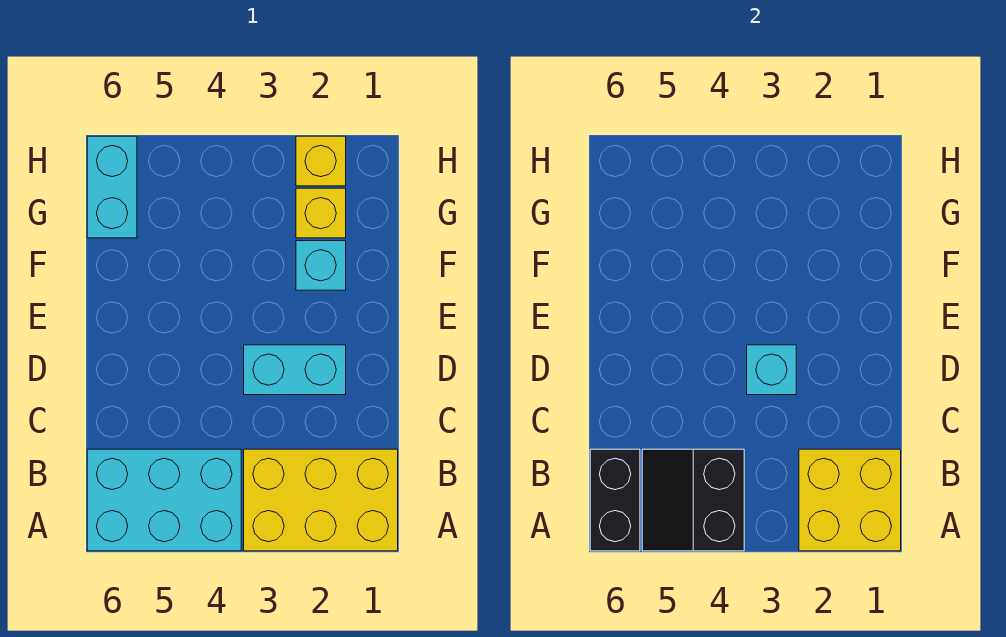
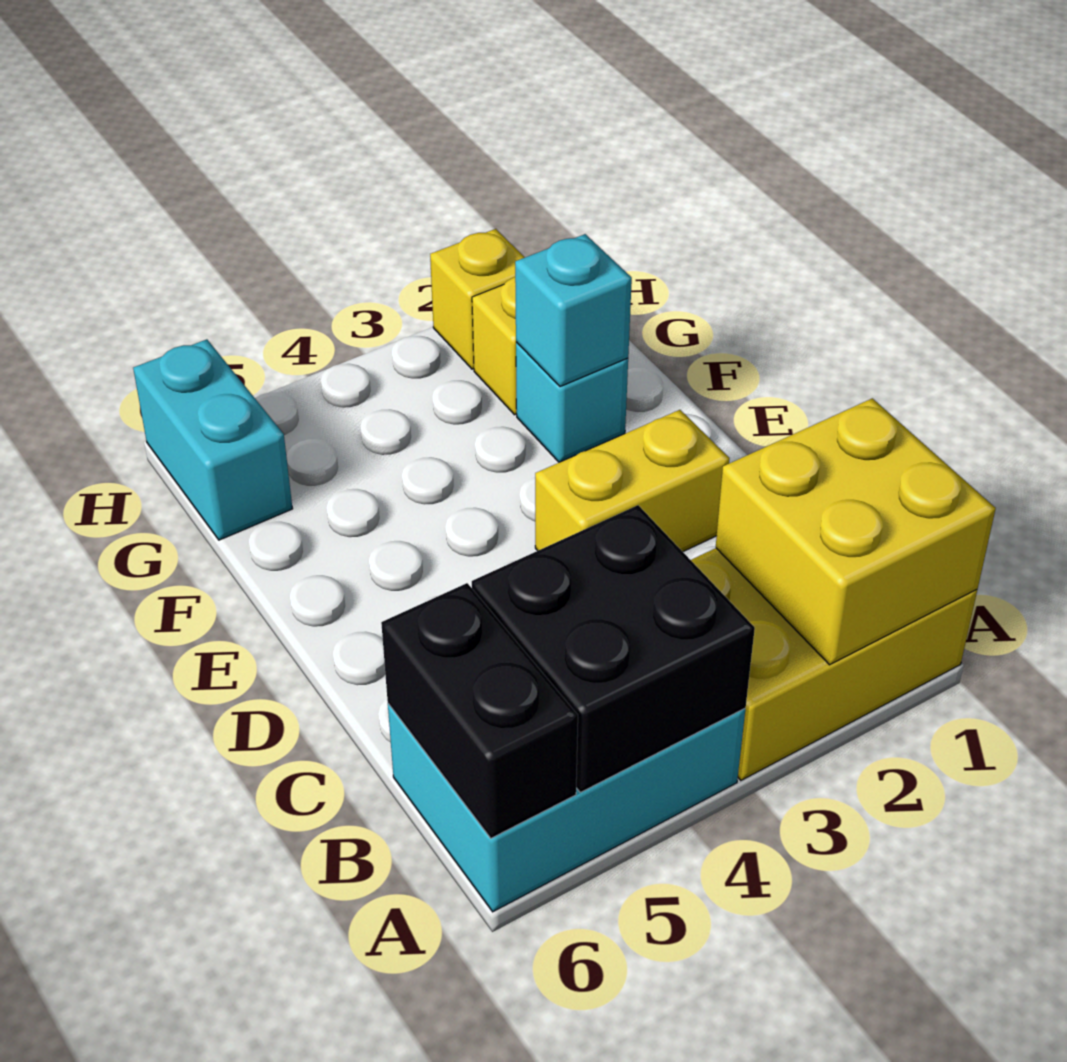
black slope A4:B5 level 2 top 4 -> black brick A4:B5 level 2
cyan brick D2:D3 level 1 -> yellow brick D2:D3 level 1
cyan brick D3 level 2 -> cyan brick F2 level 2

